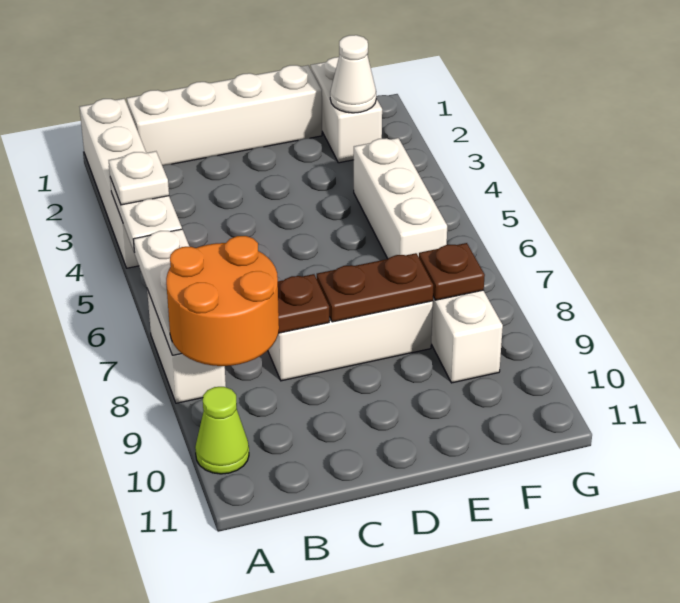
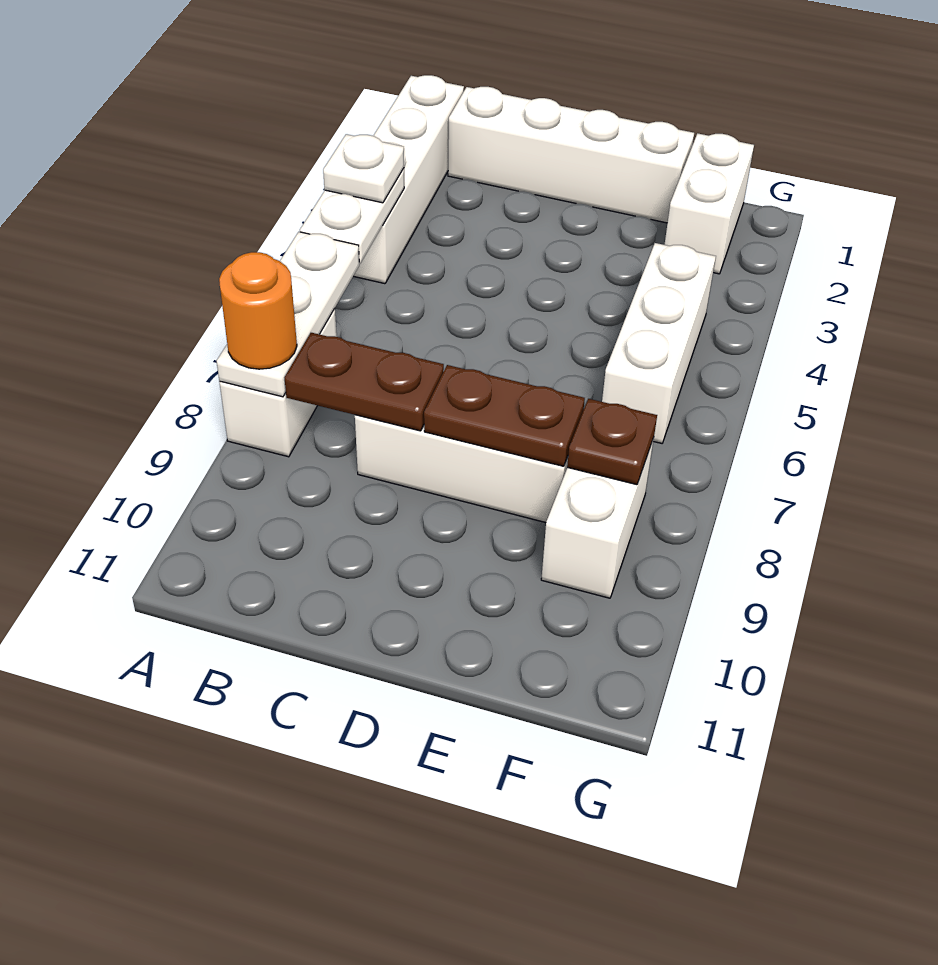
orange round brick A8:B9 level 3 -> orange round brick A8 level 3
lime cone A10 level 1 -> none
white cone F2 level 2 -> none

